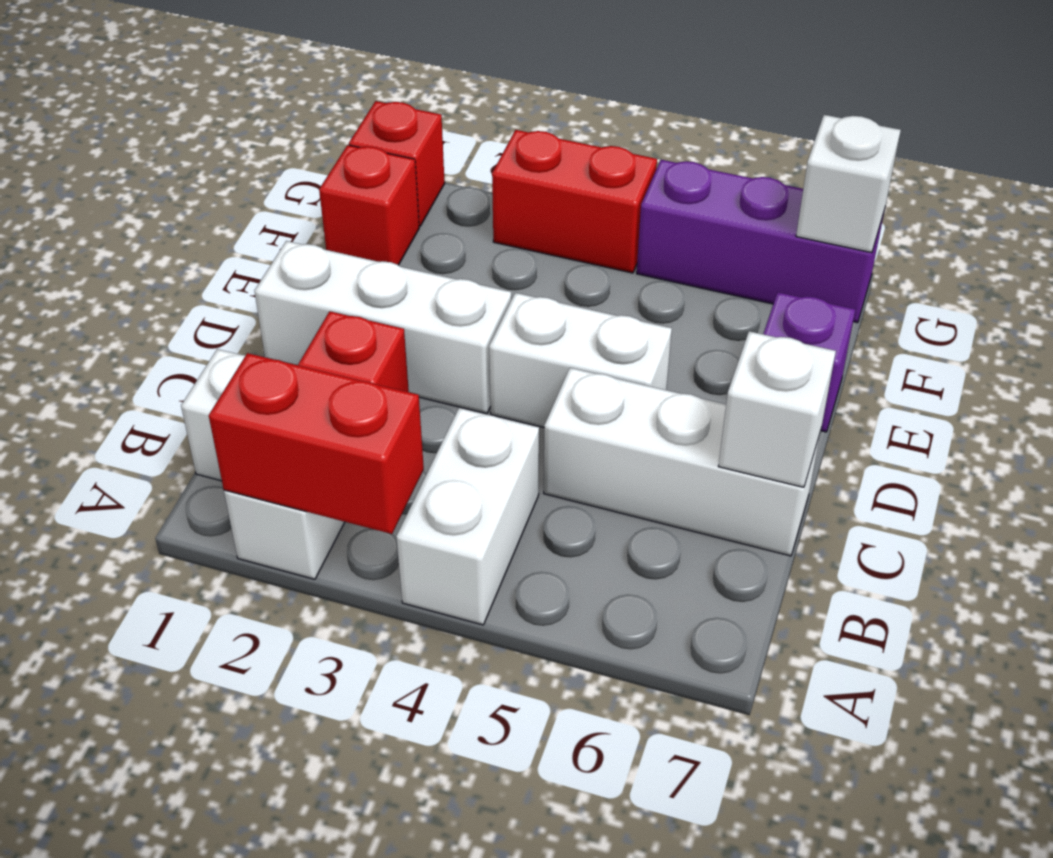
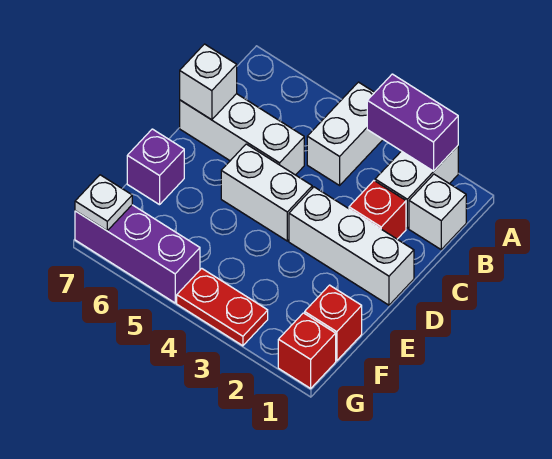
red brick A2:A3 level 2 -> purple brick A2:A3 level 2
red brick G3:G4 level 1 -> red plate G3:G4 level 1
white brick G7 level 2 -> white plate G7 level 2

